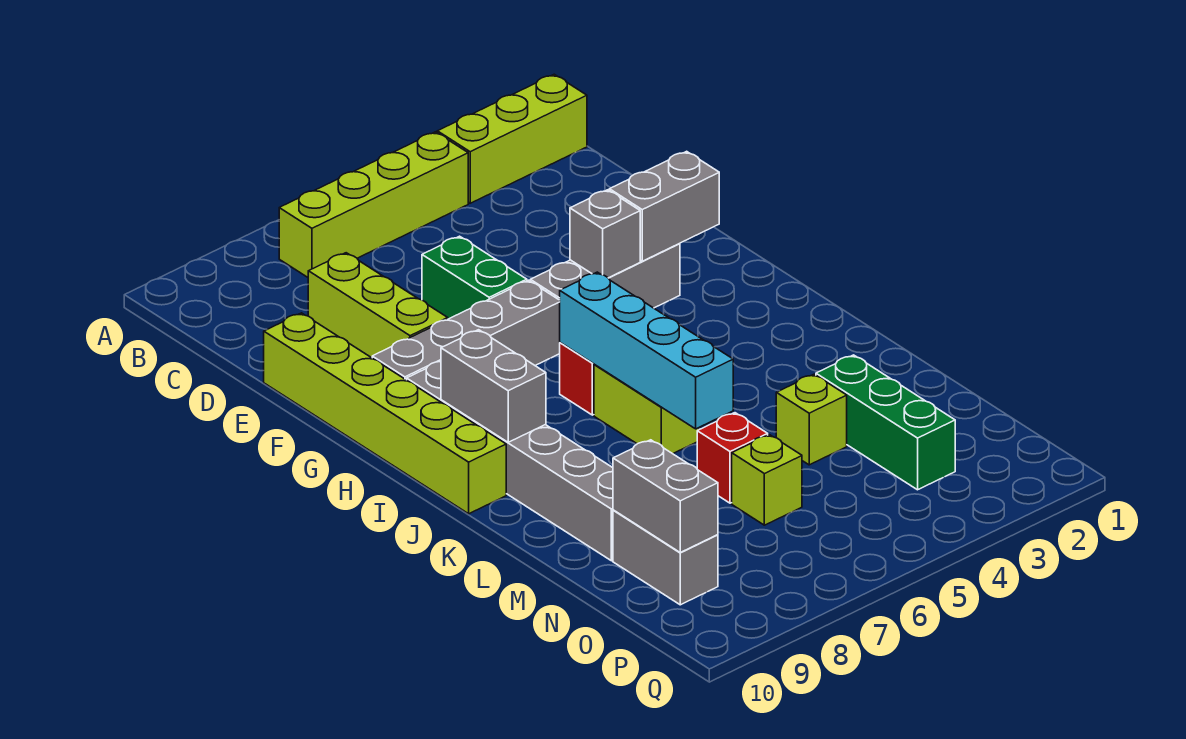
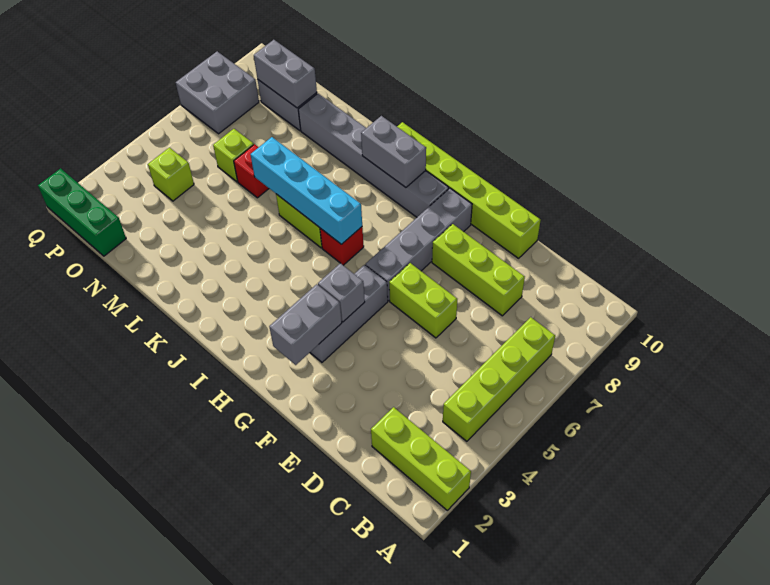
lime brick B1:B3 level 1 -> lime brick A2:C2 level 1
green brick E6:F6 level 1 -> lime brick E6:F6 level 1
green brick M3:O3 level 1 -> green brick O1:Q1 level 1
lime brick M4 level 1 -> lime brick O4 level 1
none -> grey brick P7:Q8 level 1

